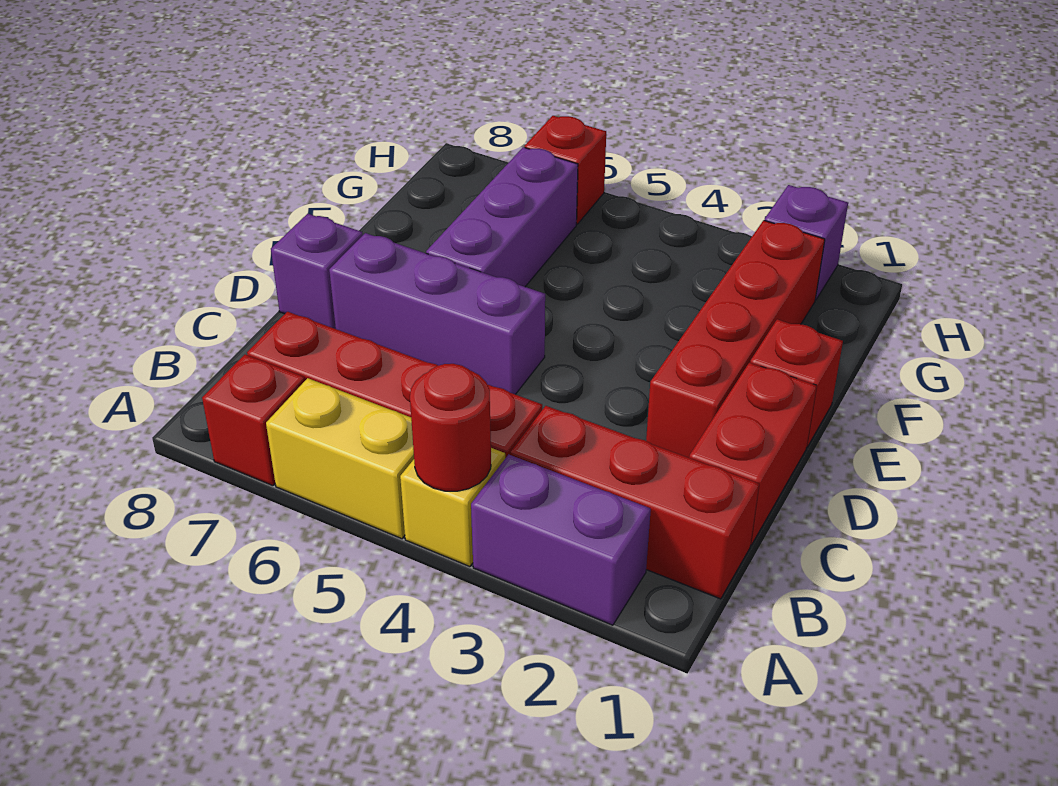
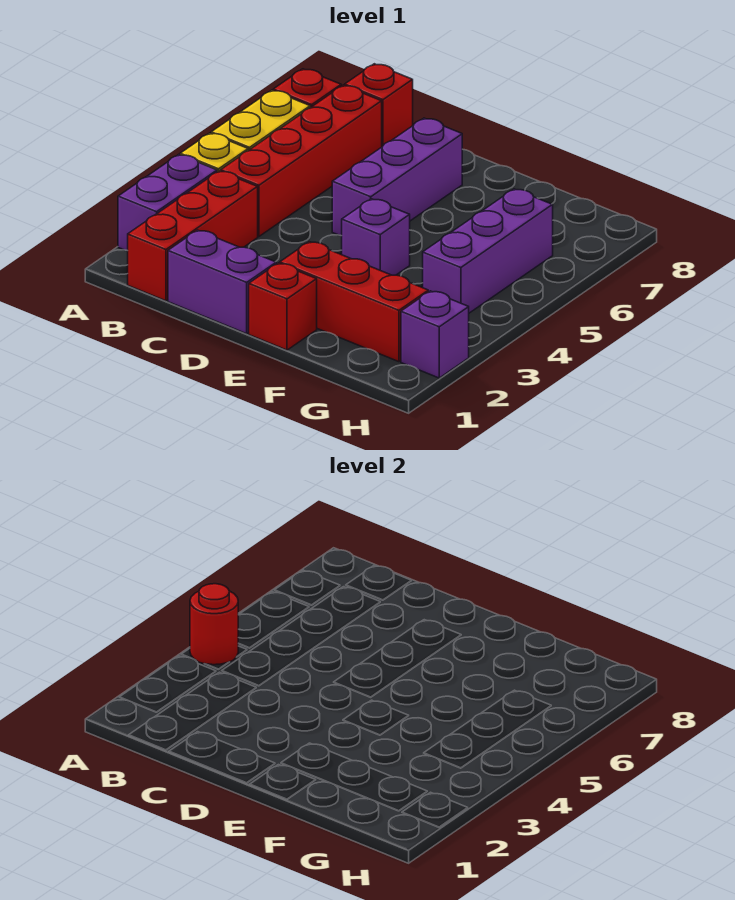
red brick C1:D1 level 1 -> purple brick C1:D1 level 1
red brick D2:G2 level 1 -> red brick E2:G2 level 1
purple brick D8 level 1 -> purple brick E4 level 1
purple brick E6:G6 level 1 -> purple brick G4:G6 level 1
red brick H6 level 1 -> red brick B8 level 1

